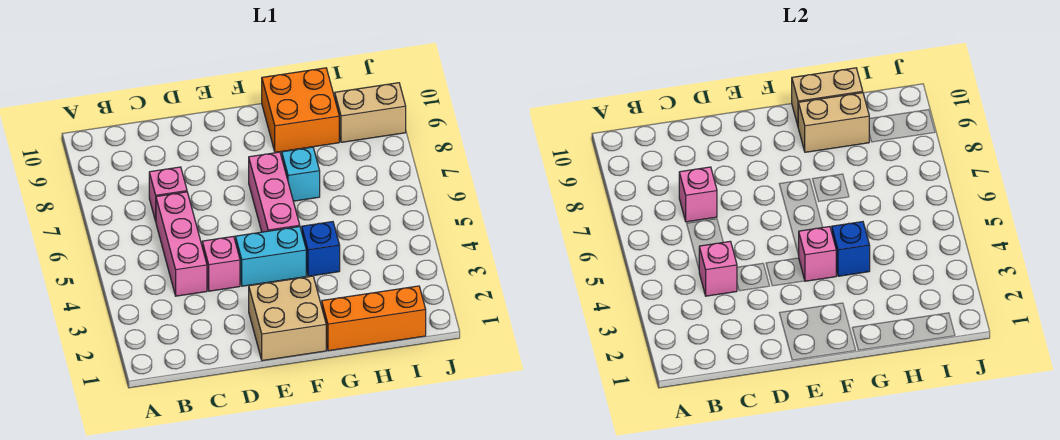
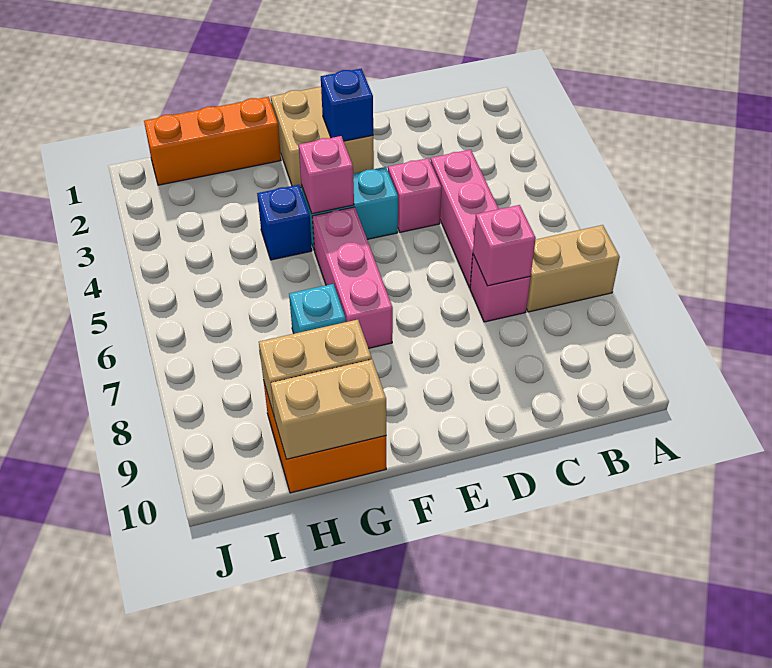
pink brick C4 level 2 -> none
blue brick G4 level 2 -> blue brick E2 level 2
tan brick I9:J9 level 1 -> tan brick A7:B7 level 1

